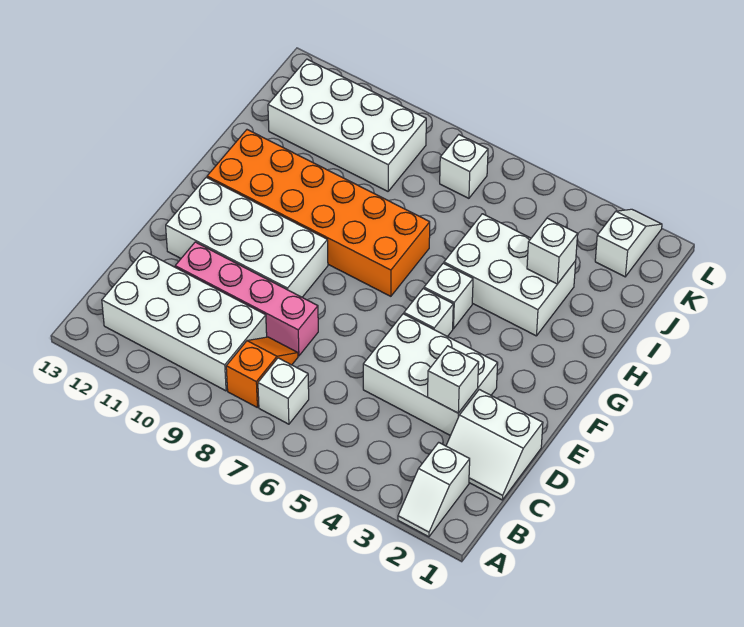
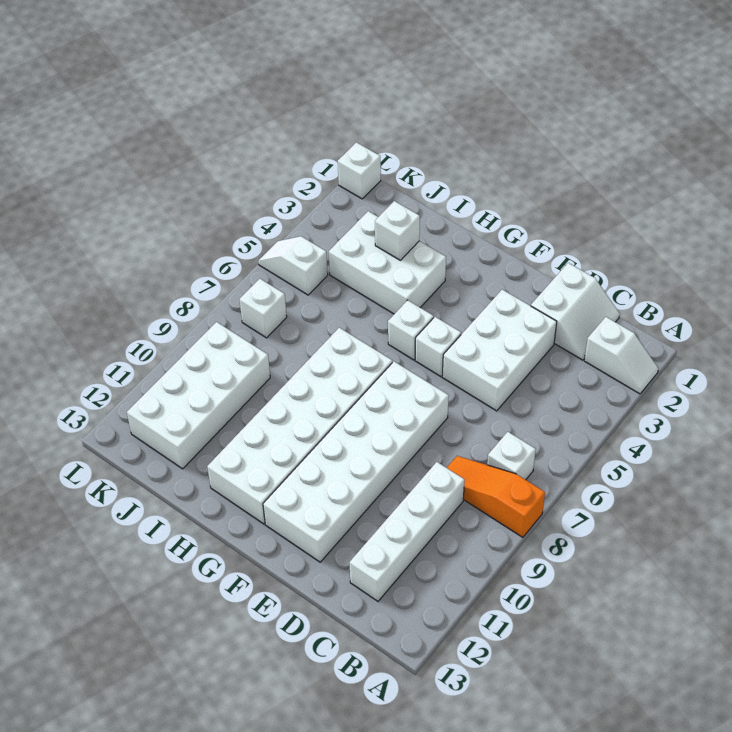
orange slope B8:C8 level 1 top B -> orange slope A8:C8 level 1 top A
white brick B9:C12 level 1 -> white brick C9:C12 level 1
white brick D3 level 2 -> white brick L1 level 1
pink brick D8:D11 level 1 -> none
white brick E9:F12 level 1 -> white brick E7:F12 level 1
orange brick G7:H12 level 1 -> white brick G7:H12 level 1
white brick H3:I5 level 1 -> white brick H3:J4 level 1
white slope K2:L2 level 1 top K -> white slope K5:L5 level 1 top K

